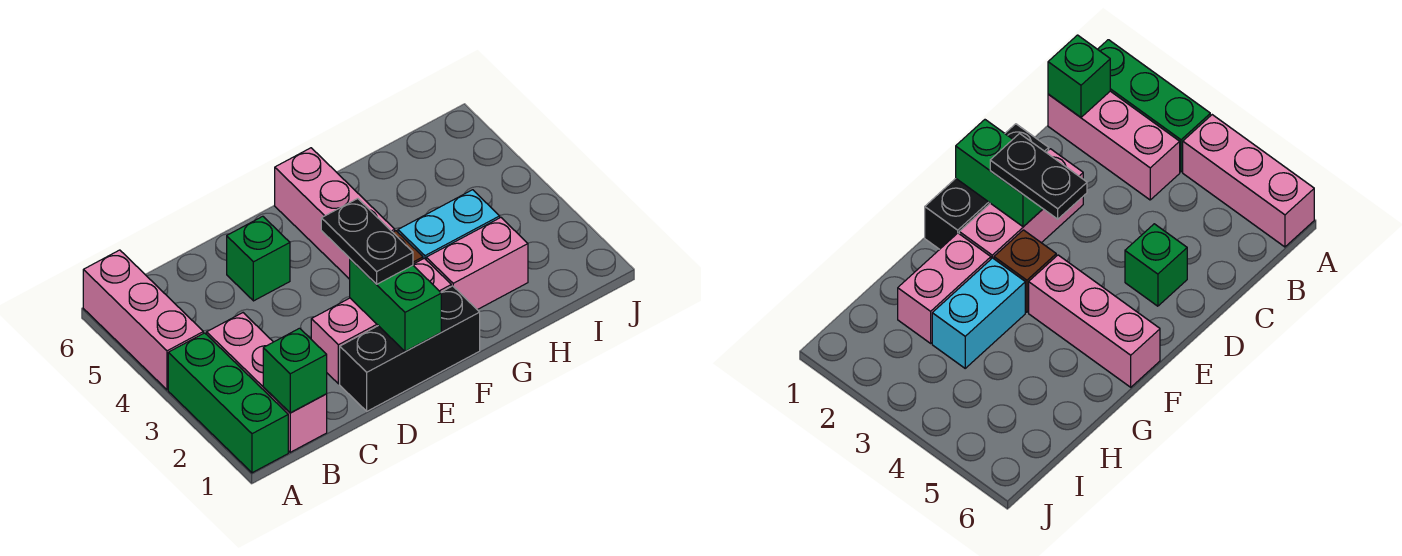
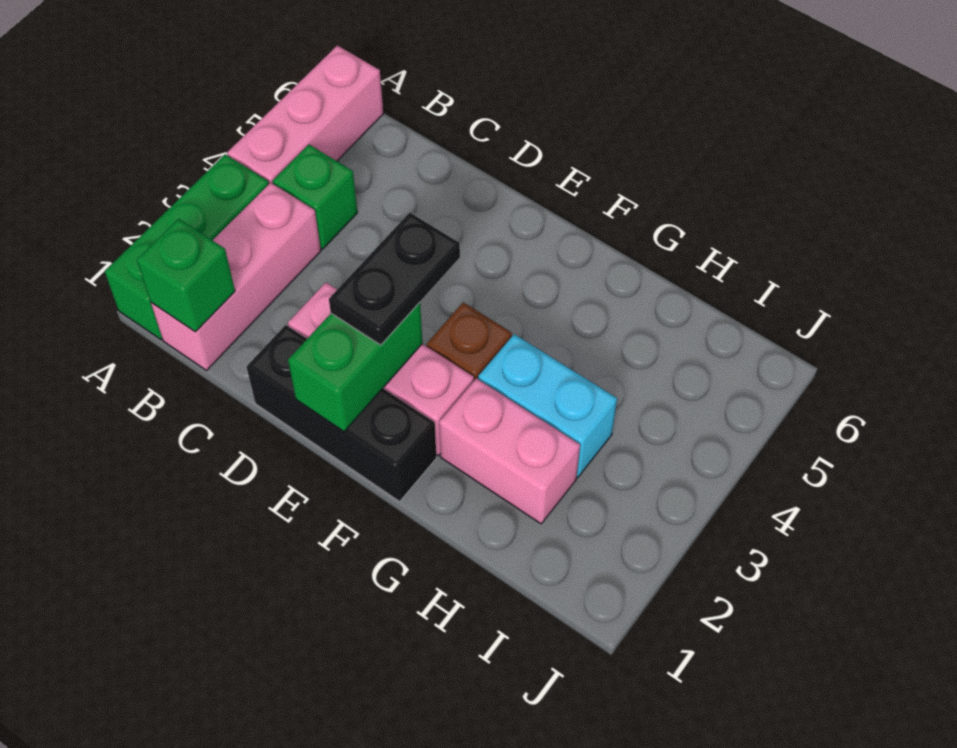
green brick D5 level 1 -> green brick B4 level 1
pink brick F4:F6 level 1 -> none

